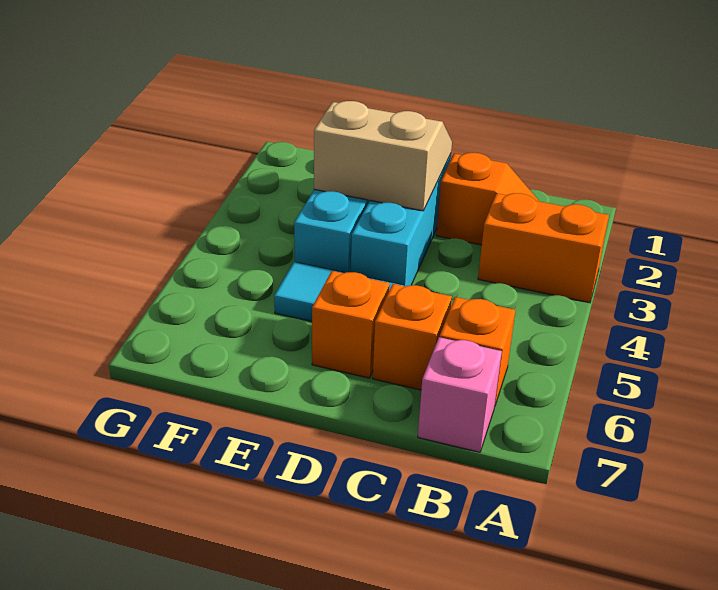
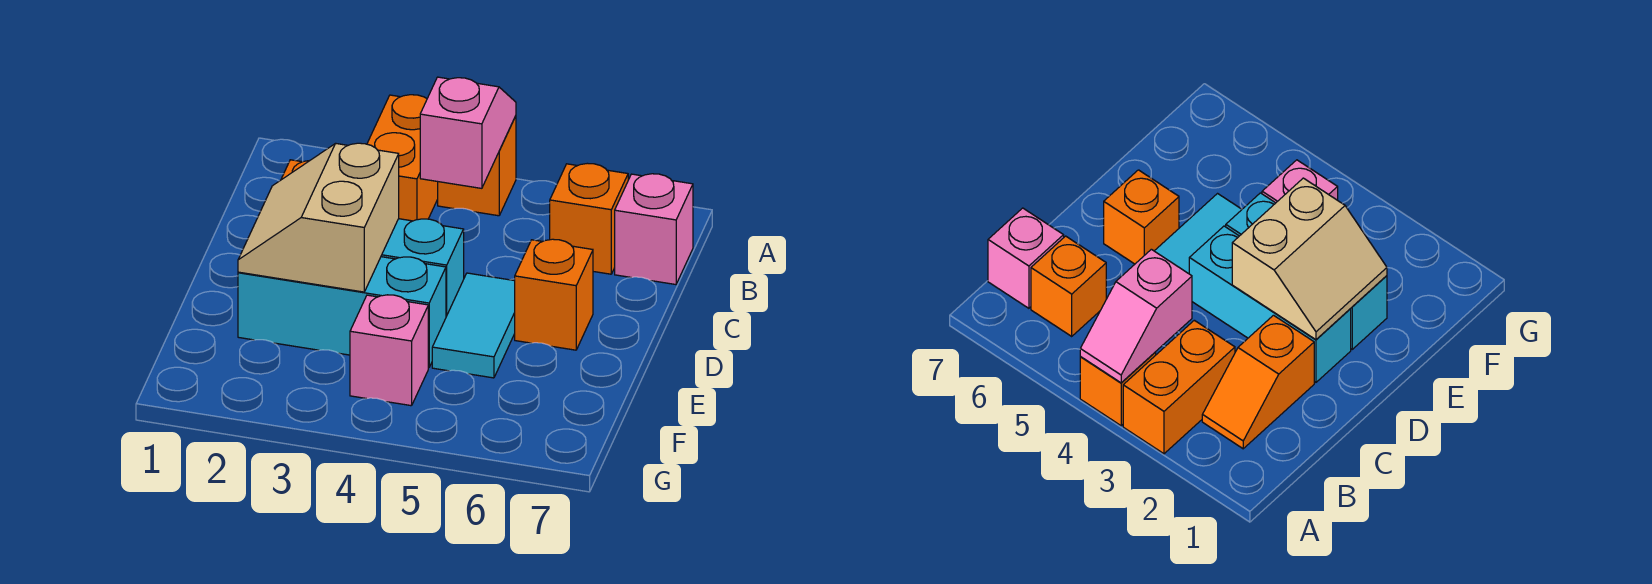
none -> pink slope A4:B4 level 2 top B
orange brick C6 level 1 -> orange brick A4 level 1
none -> pink brick F4 level 1

